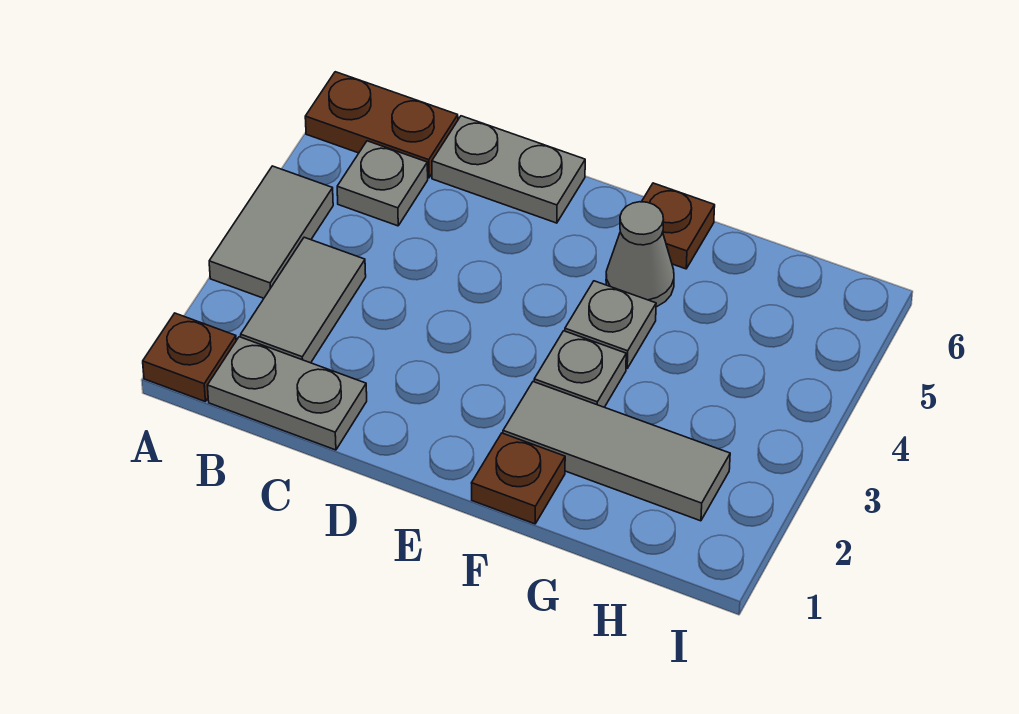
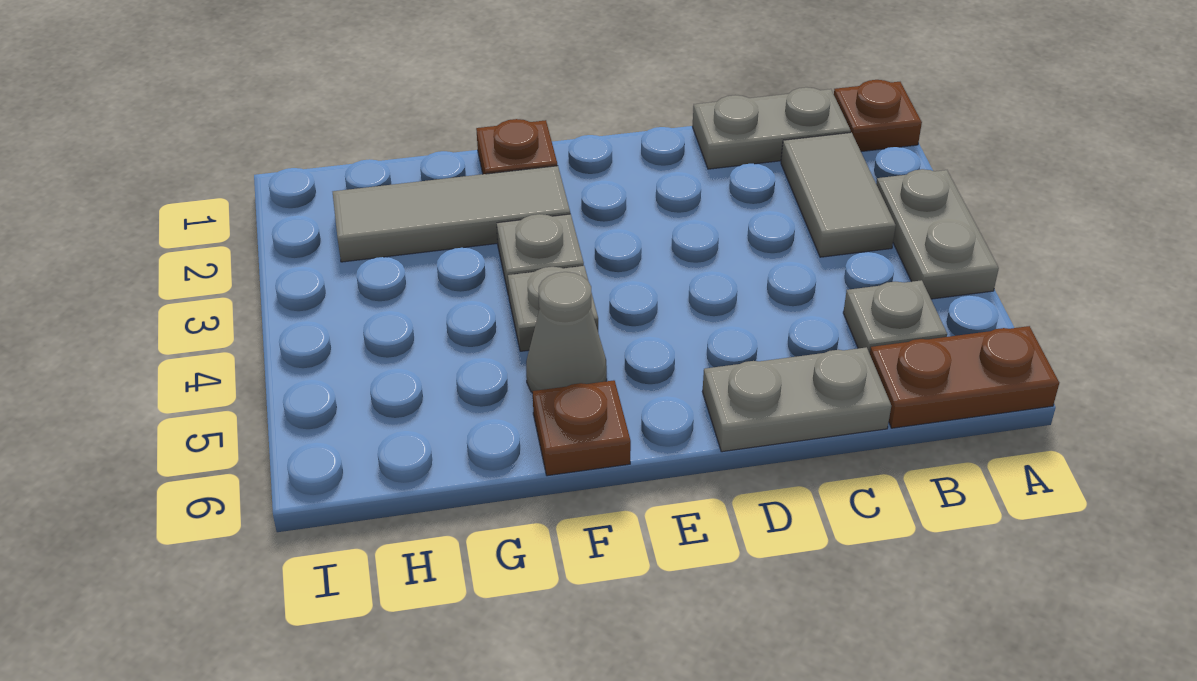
grey tile A3:A4 level 1 -> grey plate A3:A4 level 1

